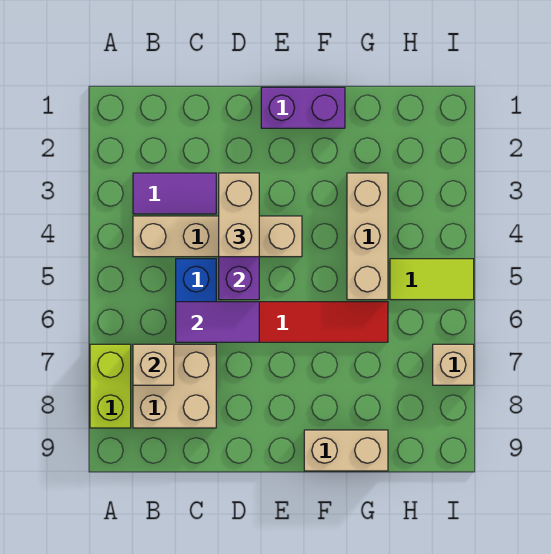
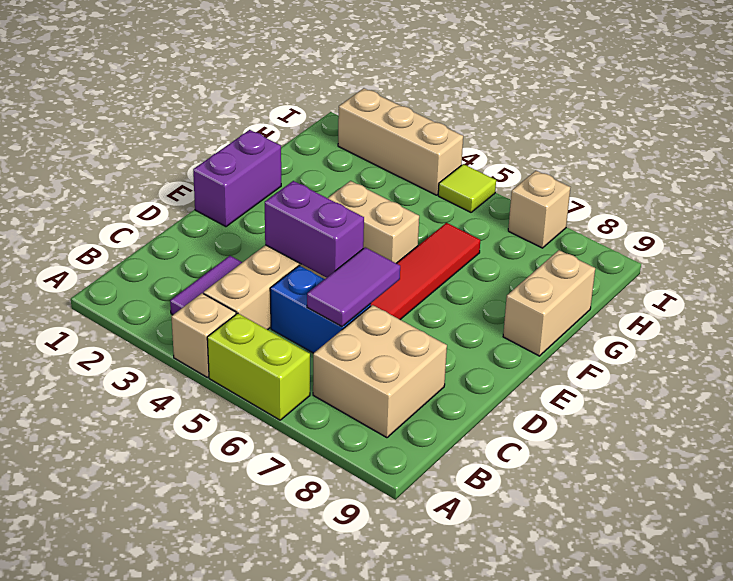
lime brick A7:A8 level 1 -> lime brick A5:A6 level 1
tan brick B7 level 2 -> tan brick A4 level 1
tan brick D3:D4 level 3 -> tan brick F4:F5 level 1
tan brick G3:G5 level 1 -> tan brick I2:I4 level 1
lime tile H5:I5 level 1 -> lime tile I5 level 1

